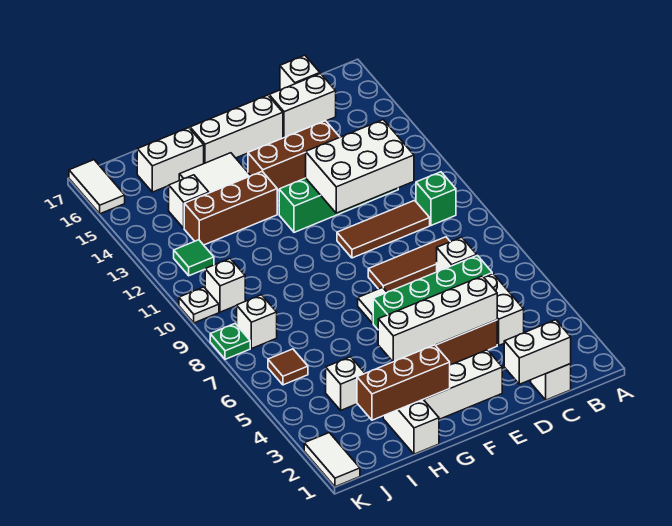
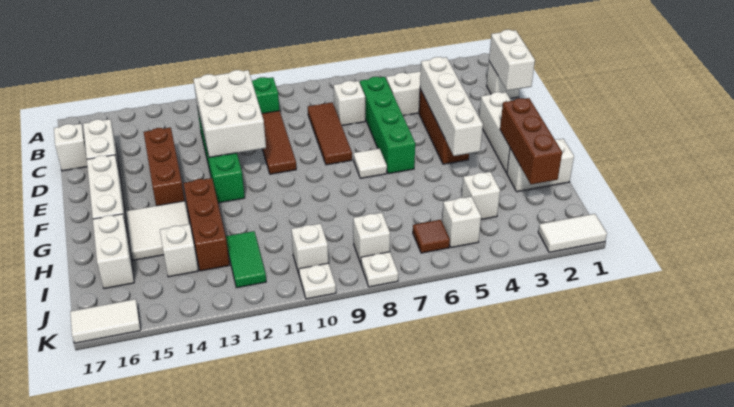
none -> white brick J5 level 1
green tile J12 level 1 -> green tile I12:J12 level 1
green plate K8 level 1 -> white plate K8 level 1

